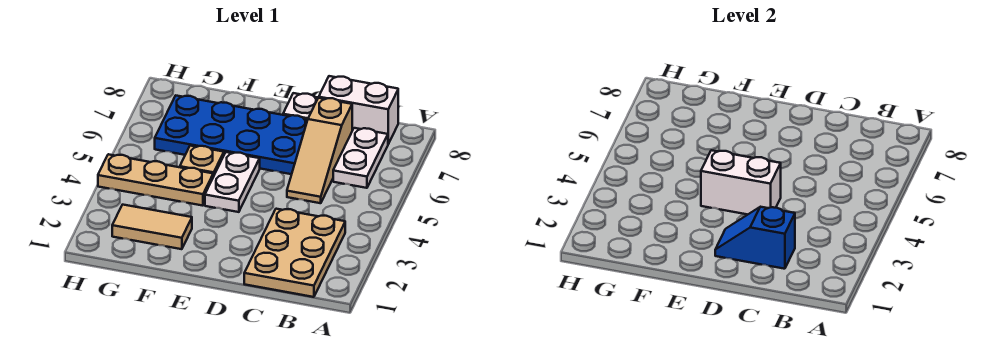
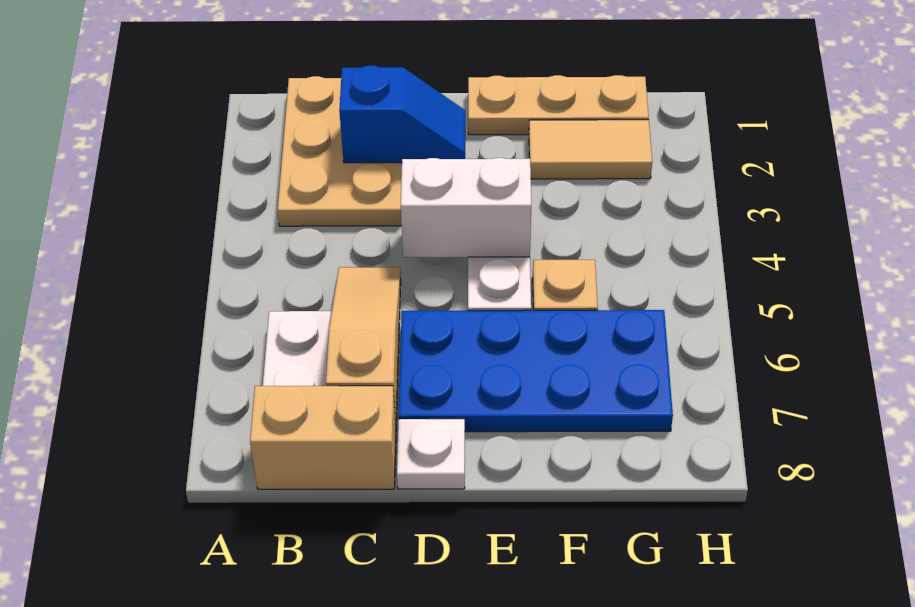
white brick B8:C8 level 1 -> tan brick B8:C8 level 1
tan plate F4:H4 level 1 -> tan plate E1:G1 level 1

